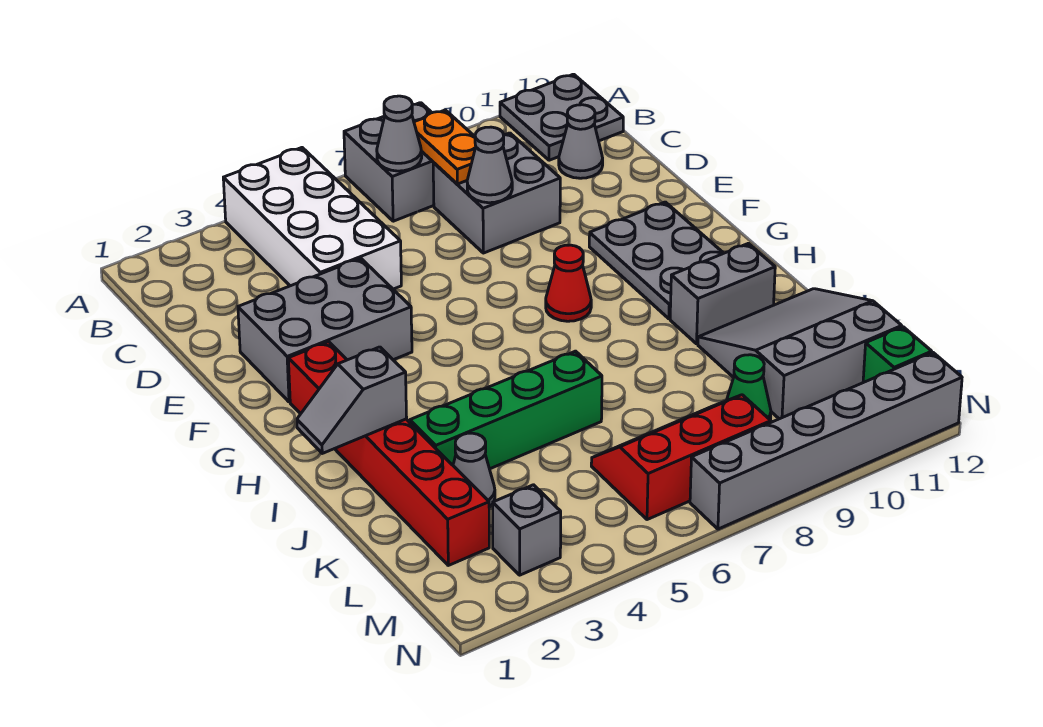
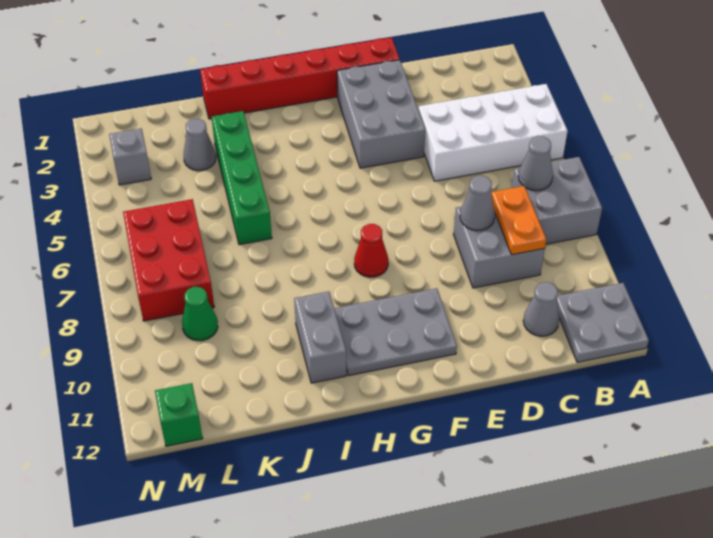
orange plate B8:C8 level 2 -> orange plate C8:C9 level 2
red brick G2:L2 level 1 -> red brick E1:J1 level 1
grey slope I1:I2 level 2 top 2 -> none
grey slope J10:L12 level 1 top L -> none
red slope L6:M8 level 1 top M -> red brick L6:M8 level 1
grey brick N7:N12 level 1 -> none

